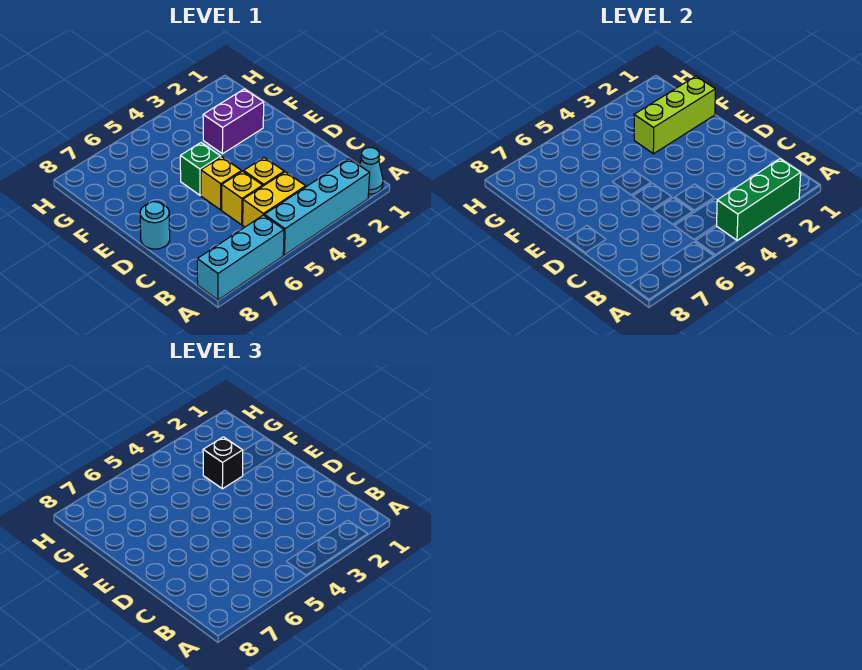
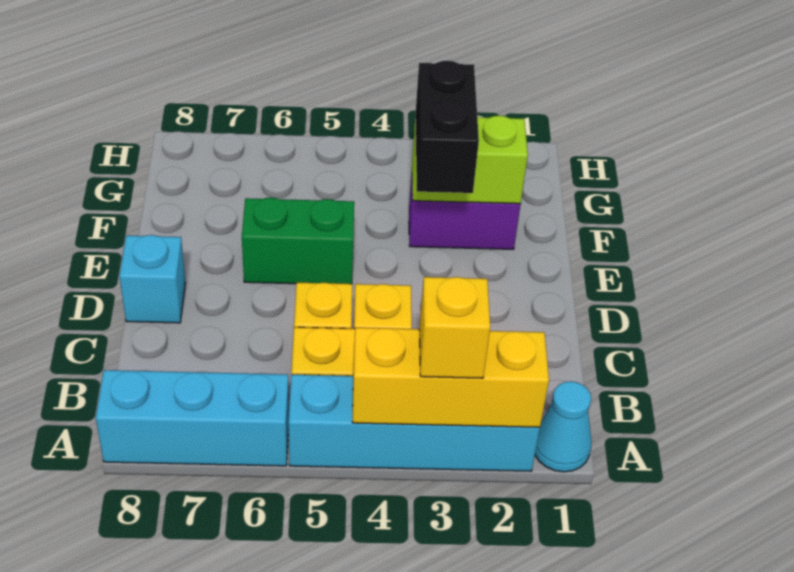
green brick A2:A4 level 2 -> yellow brick A2:A4 level 2
yellow brick D5 level 1 -> yellow brick A3 level 3
cyan round brick D8 level 1 -> cyan brick D8 level 1
green brick E5 level 1 -> green brick E5:E6 level 1
lime brick F1:F3 level 2 -> lime brick F2:F3 level 2
black brick F3 level 3 -> black brick E3:F3 level 3

